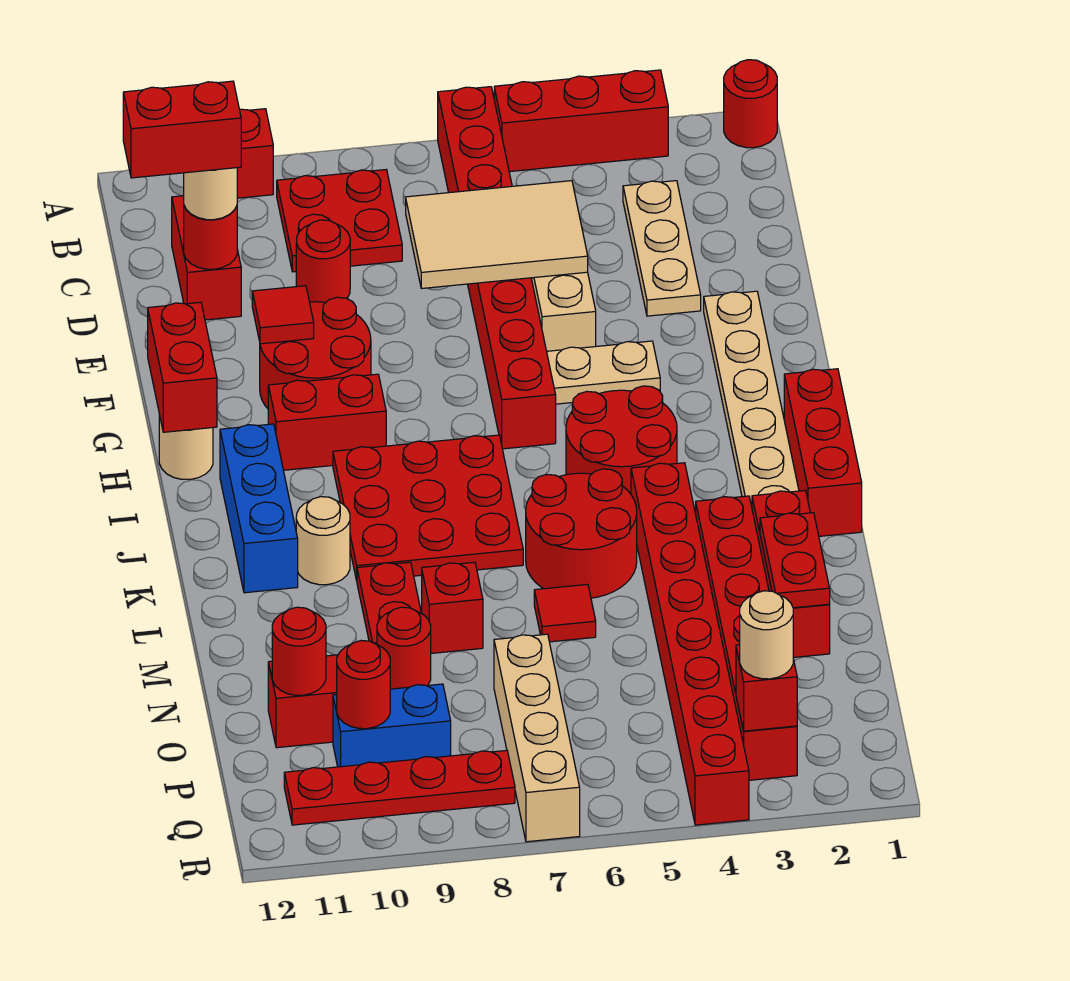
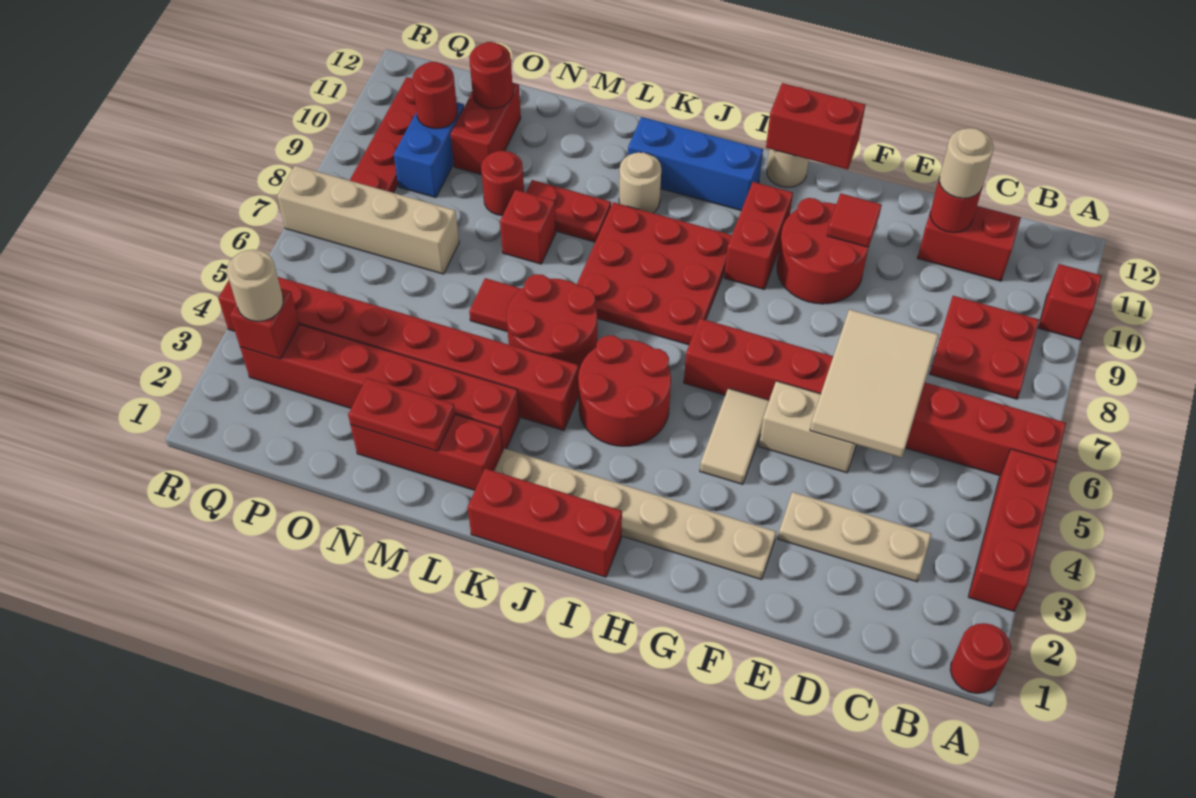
red round brick D9 level 1 -> none
red brick D11:D12 level 4 -> none
tan plate G4:G5 level 1 -> tan tile G4:G5 level 1

